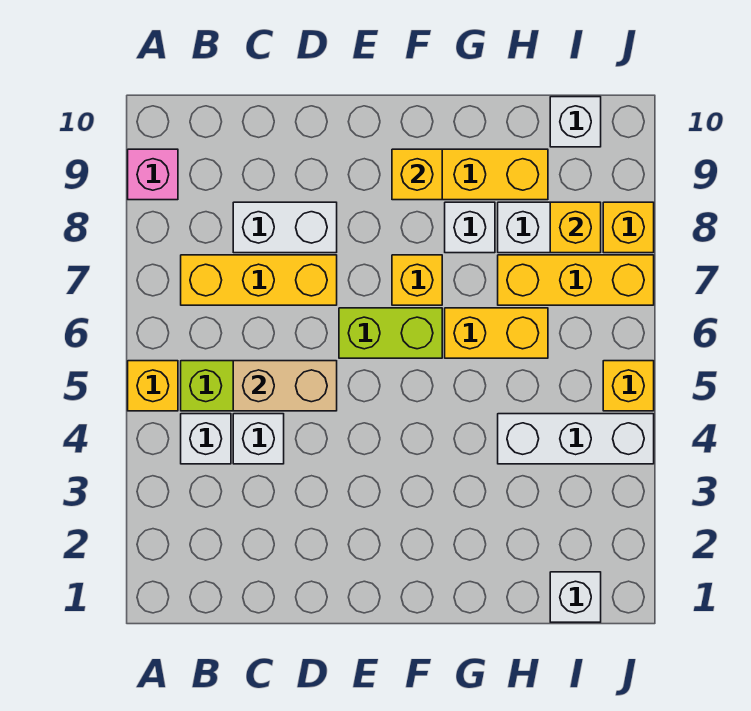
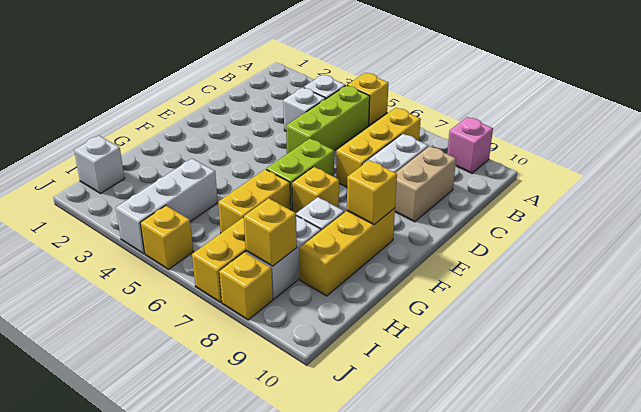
tan brick C5:D5 level 2 -> tan brick C9:D9 level 1
white brick I10 level 1 -> none

